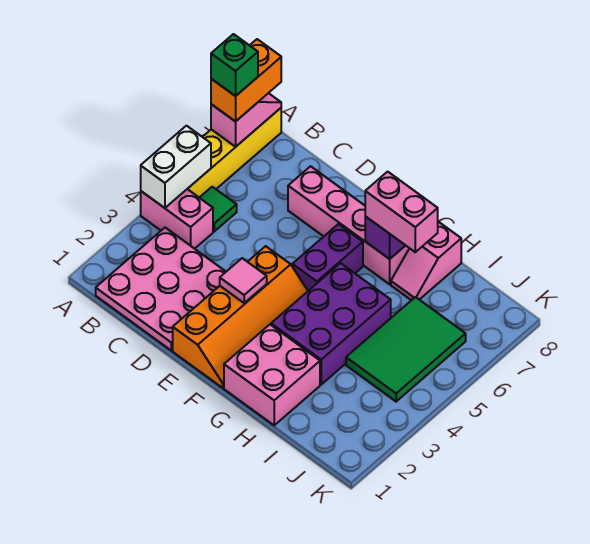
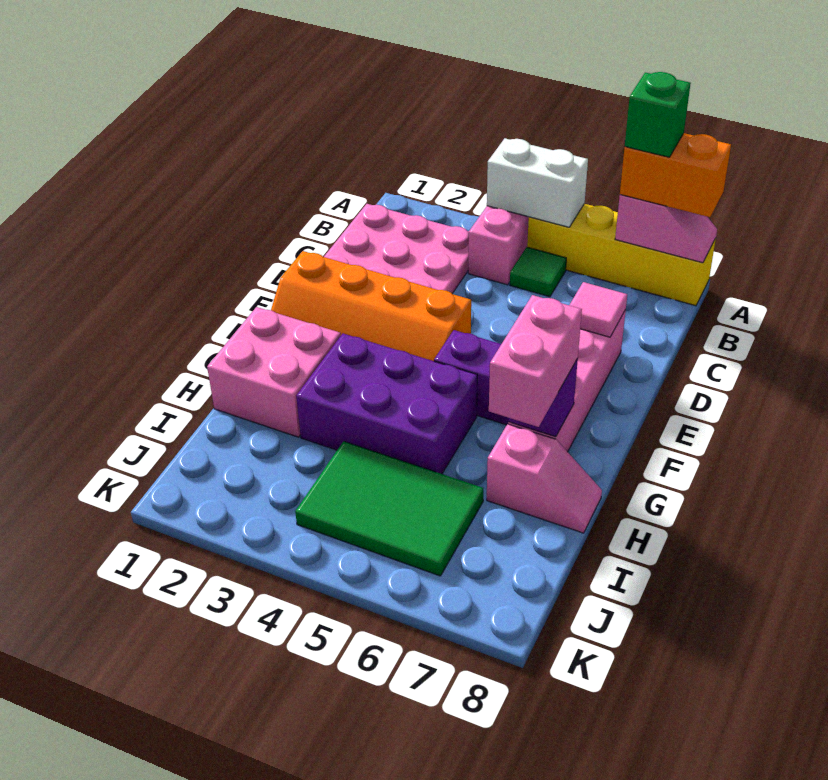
pink tile E3 level 2 -> pink tile D7 level 2
pink slope H7:H8 level 1 top 8 -> pink slope H7:H8 level 1 top 7

